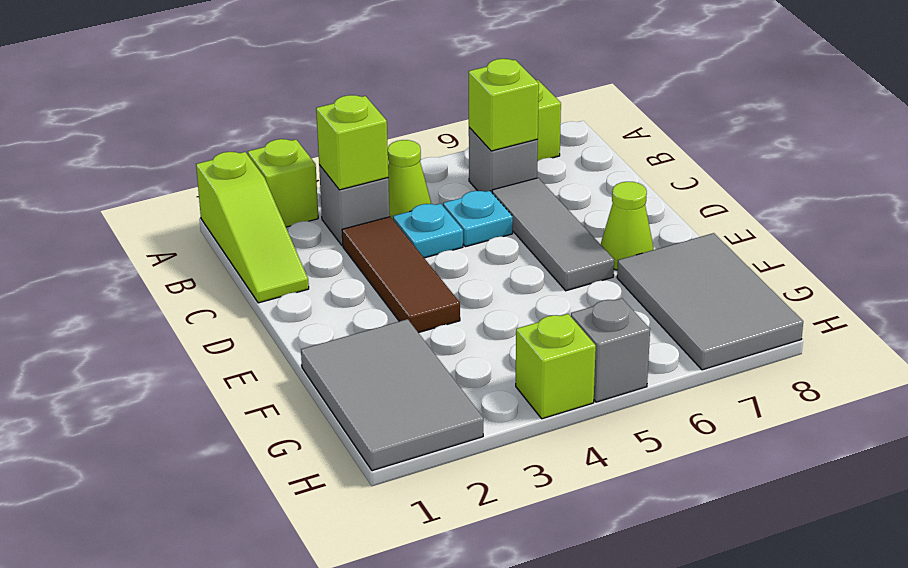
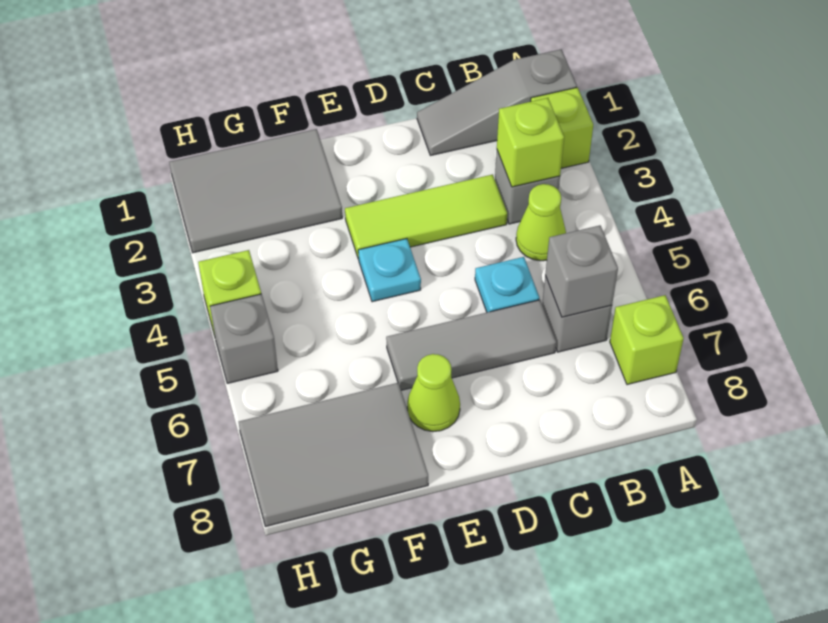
lime slope A1:C1 level 1 top A -> grey slope A1:C1 level 1 top A
lime brick B6 level 2 -> grey brick B6 level 2
brown tile C3:E3 level 1 -> lime tile C3:E3 level 1
cyan plate C4 level 1 -> cyan plate E4 level 1

